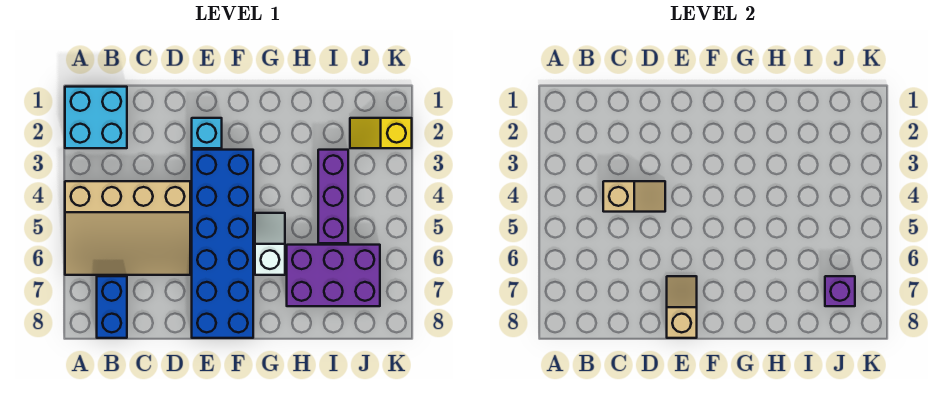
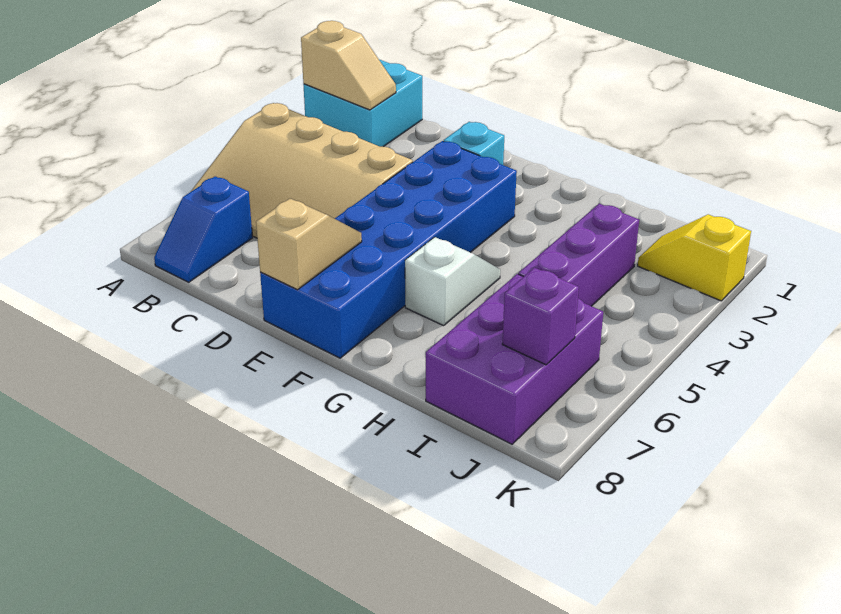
blue brick B7:B8 level 1 -> blue slope B7:B8 level 1 top 7
tan slope C4:D4 level 2 top C -> tan slope A2:B2 level 2 top A
purple brick H6:J7 level 1 -> purple brick I6:J8 level 1

